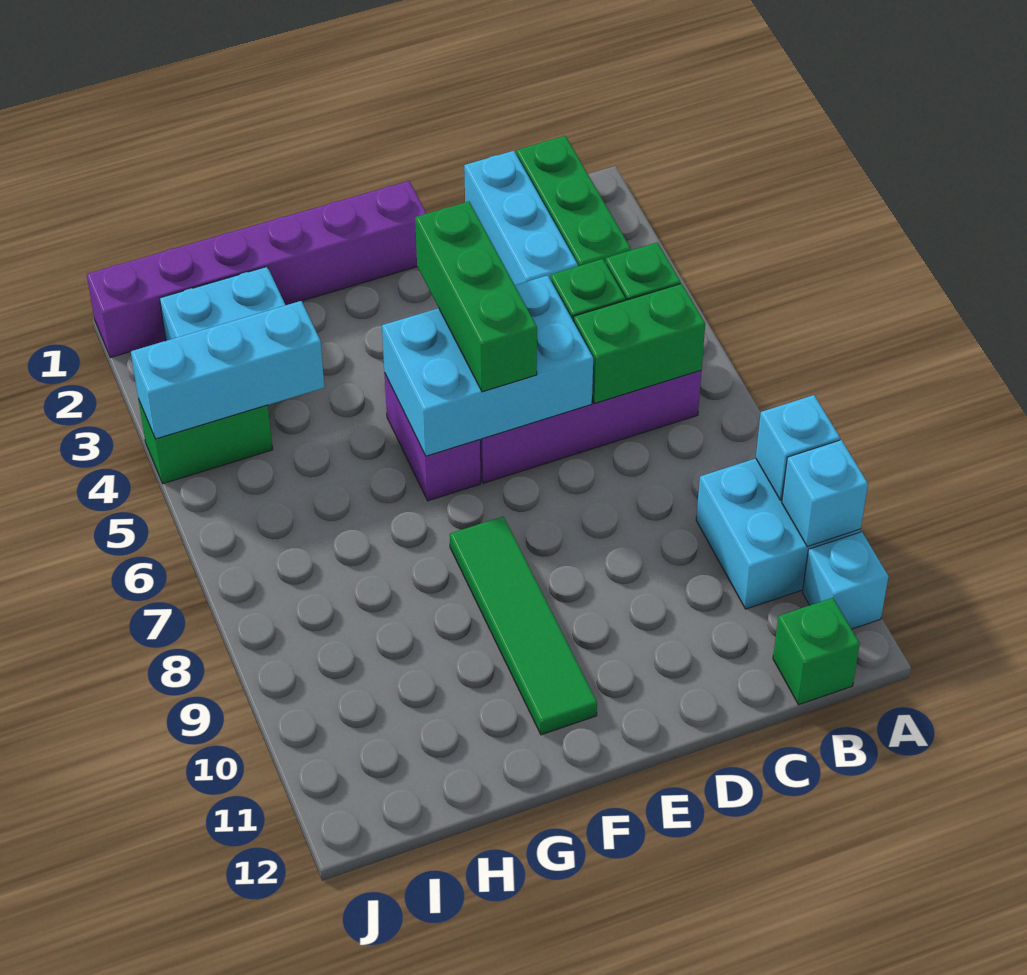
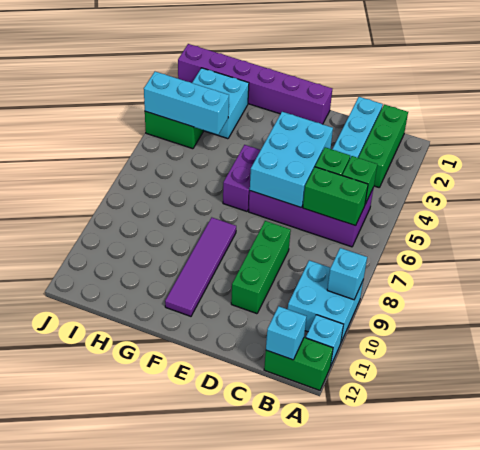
cyan brick A10 level 2 -> cyan brick B12 level 2
green brick B12 level 1 -> green brick A12:B12 level 1
cyan brick D5:F6 level 2 -> cyan brick D4:E6 level 2
green brick E4:E6 level 3 -> green brick D8:D10 level 1
green tile F8:F11 level 1 -> purple tile F8:F11 level 1

